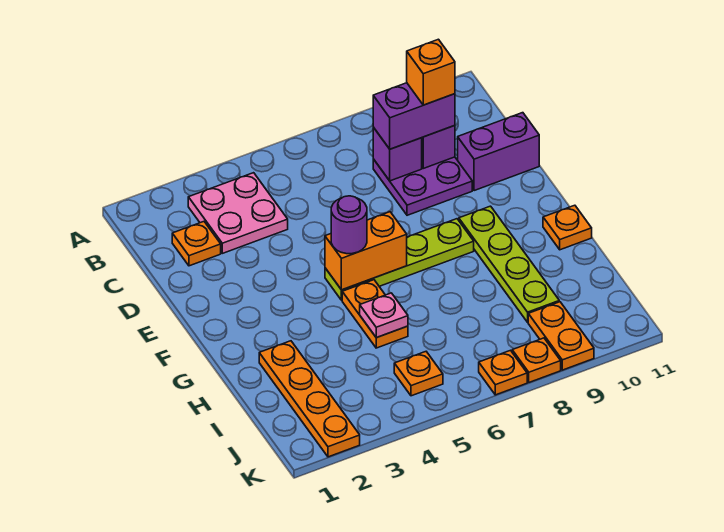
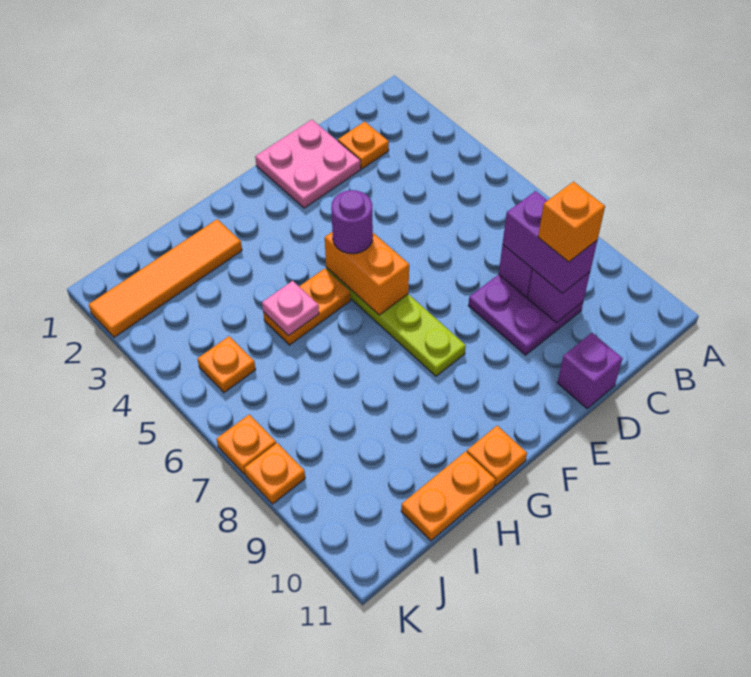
pink plate B3:C4 level 1 -> pink plate D1:E2 level 1
purple brick D10:D11 level 1 -> purple brick D11 level 1
lime plate F9:I9 level 1 -> none
orange plate H2:K2 level 1 -> orange tile H2:K2 level 1
orange plate J9:K9 level 1 -> orange plate H11:I11 level 1

